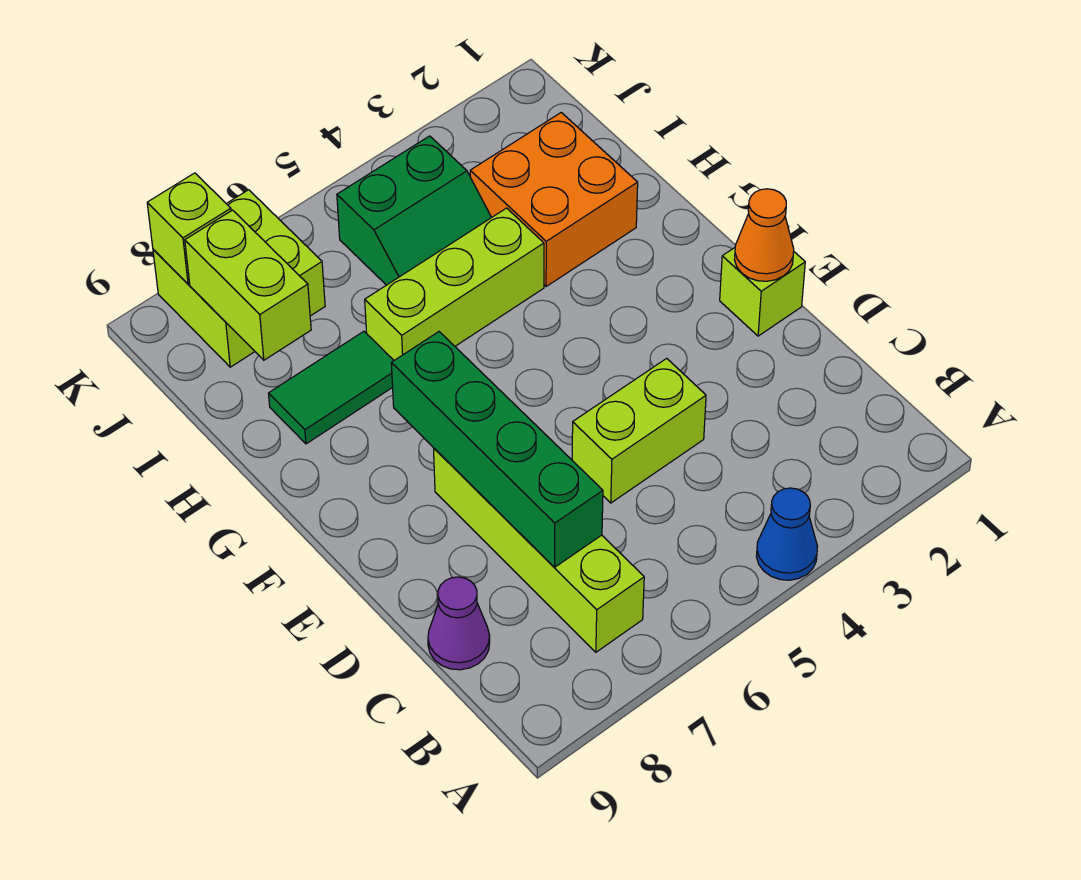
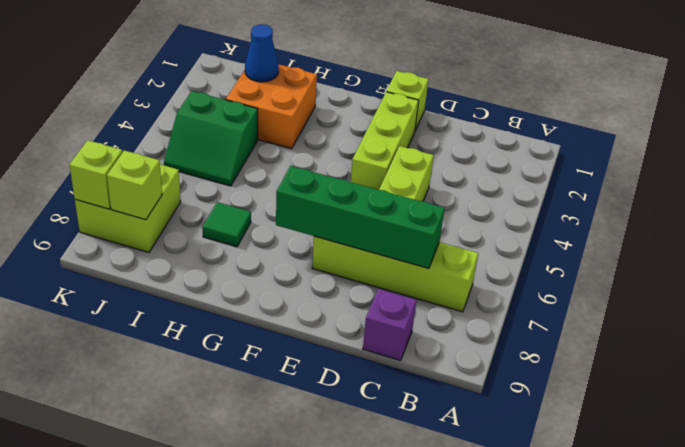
blue cone A4 level 1 -> blue cone I2 level 2
purple cone C9 level 1 -> purple brick C9 level 1
orange cone E1 level 2 -> none
lime brick H4:H6 level 1 -> lime brick E2:E4 level 1
green tile H7:H8 level 1 -> green tile H7 level 1
green slope I4:J5 level 1 top J -> green slope I4:J5 level 1 top 4
lime brick I8:J8 level 2 -> lime brick J8 level 2

